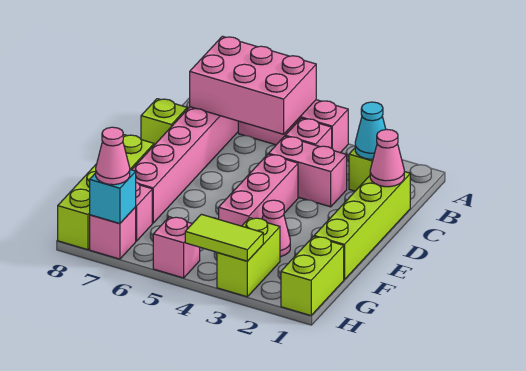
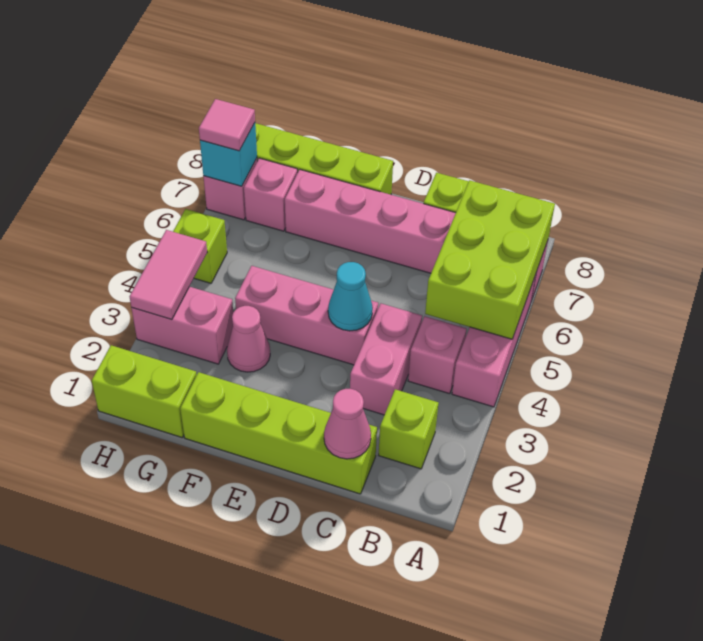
pink brick A5:B7 level 2 -> lime brick A5:B7 level 2
cyan cone B2 level 2 -> cyan cone D4 level 2
lime brick G3:H3 level 1 -> pink brick G3:H3 level 1
lime tile H3:H4 level 2 -> pink tile H3:H4 level 2
pink brick H5 level 1 -> lime brick H5 level 1
pink cone H7 level 3 -> pink tile H7 level 3

